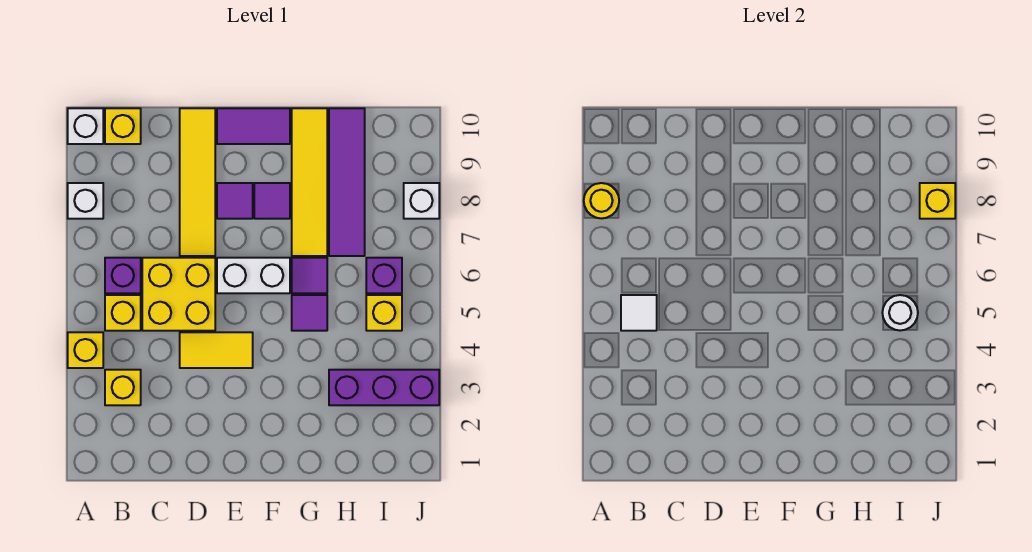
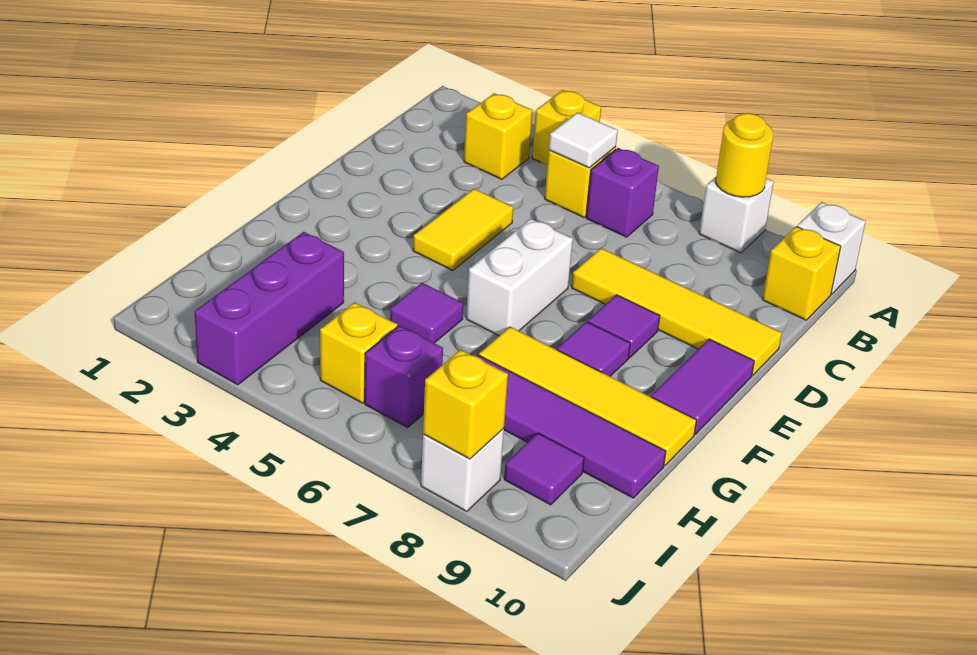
yellow brick C5:D6 level 1 -> none
purple tile G6 level 1 -> purple tile I9 level 1
white round brick I5 level 2 -> none

